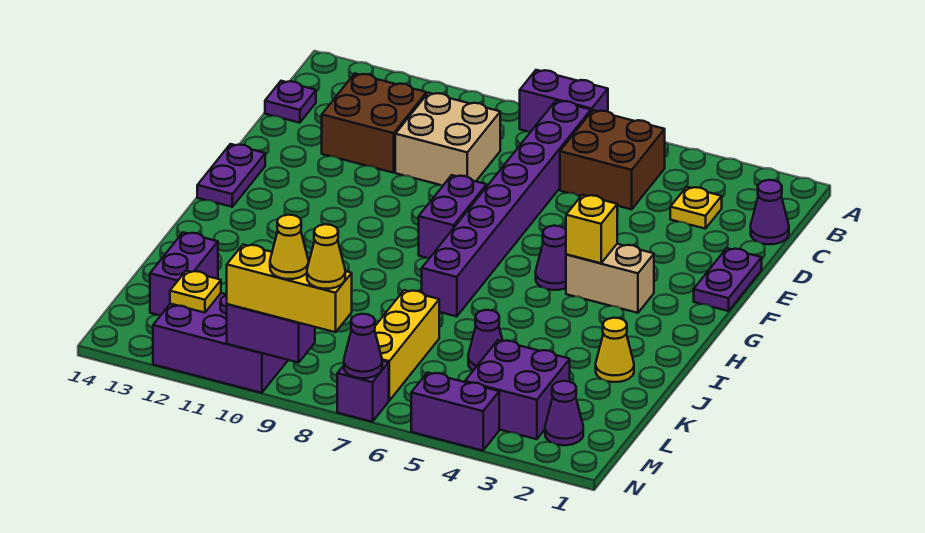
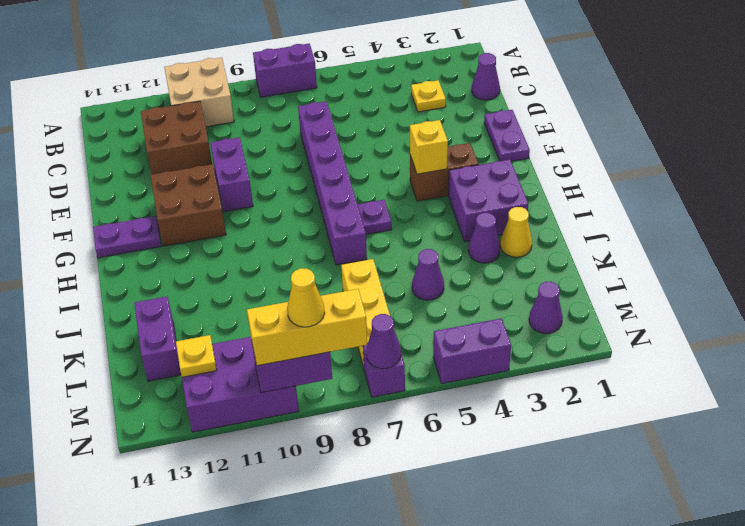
brown brick B5:C6 level 1 -> brown brick F11:G12 level 1
purple brick B7:I7 level 1 -> purple brick D7:I7 level 1
tan brick C9:D10 level 1 -> tan brick A10:B11 level 1
purple plate C14 level 1 -> purple plate H6 level 1
purple brick F8:G8 level 1 -> purple brick E10:F10 level 1
purple plate F14:G14 level 1 -> purple plate G13:G14 level 1
tan brick G3:G4 level 1 -> brown brick G3:G4 level 1
purple cone G5 level 1 -> purple cone J3 level 1
purple brick L3:M4 level 1 -> purple brick H2:I3 level 1
yellow cone N8 level 4 -> none

